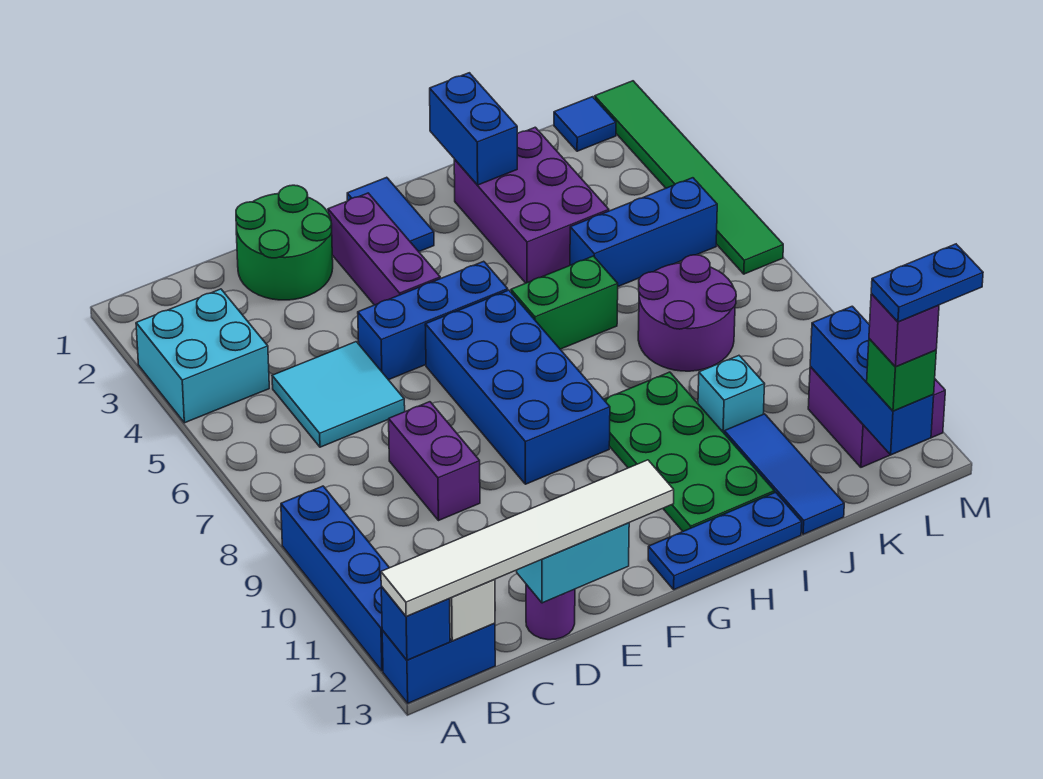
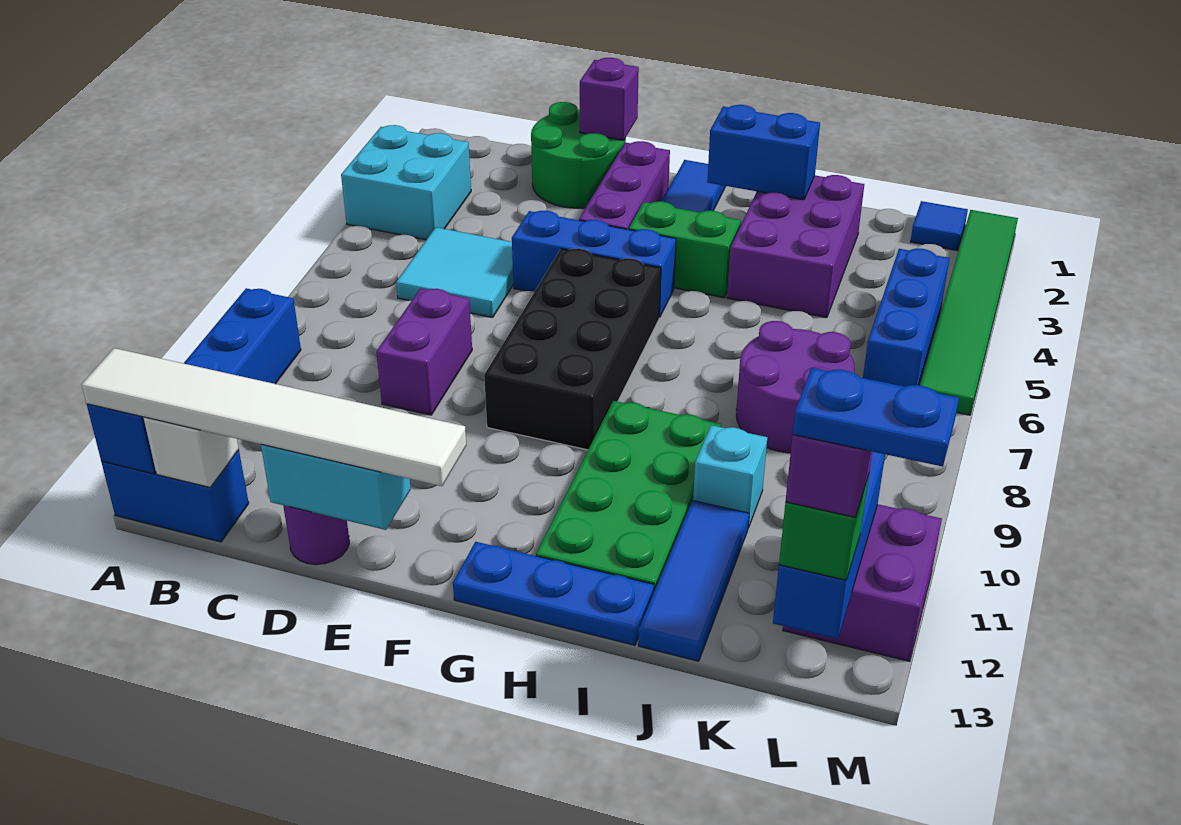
none -> purple brick E1 level 2
blue brick F6:G9 level 1 -> black brick F6:G9 level 1
green brick H6:I6 level 1 -> green brick G4:H4 level 1
blue brick I1:I2 level 2 -> blue brick H2:I2 level 2
blue brick J5:L5 level 1 -> blue brick L4:L6 level 1

